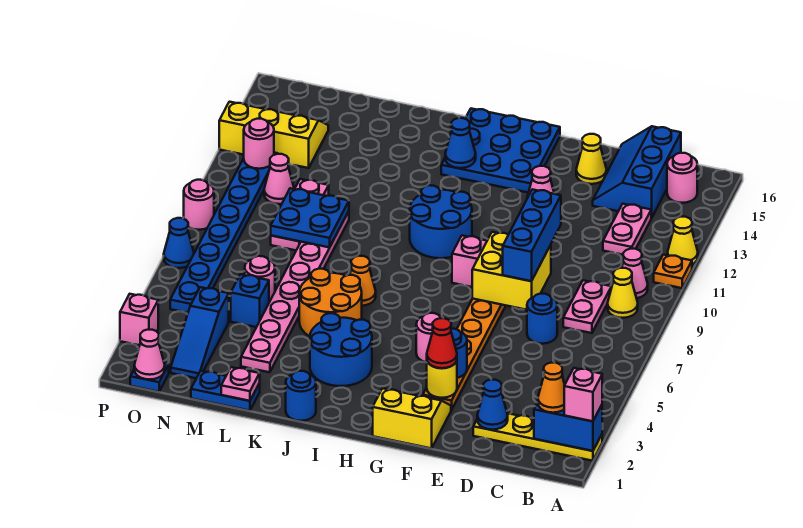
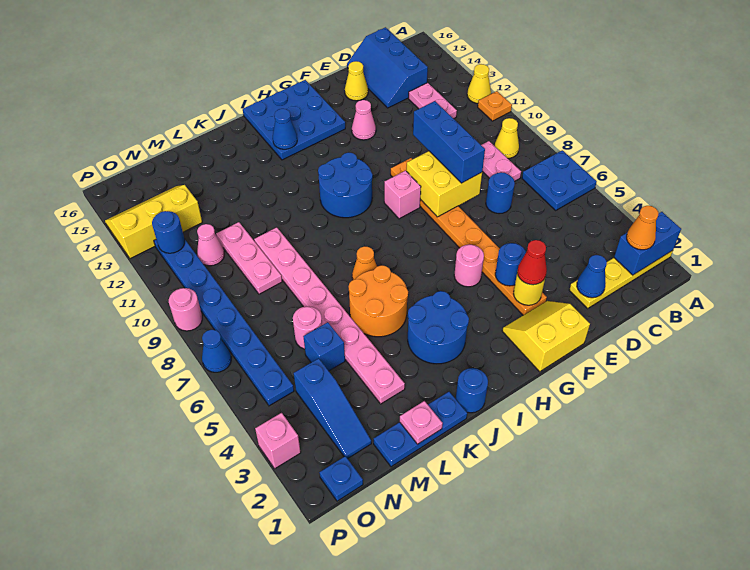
pink brick A2 level 3 -> none
pink cone B10 level 1 -> none
pink round brick B15 level 1 -> none
blue plate L1:M1 level 1 -> blue plate K1:M1 level 1
blue plate L9:M10 level 2 -> blue plate A6:B7 level 1
pink cone O1 level 2 -> none
pink round brick O12 level 2 -> blue round brick O12 level 2

